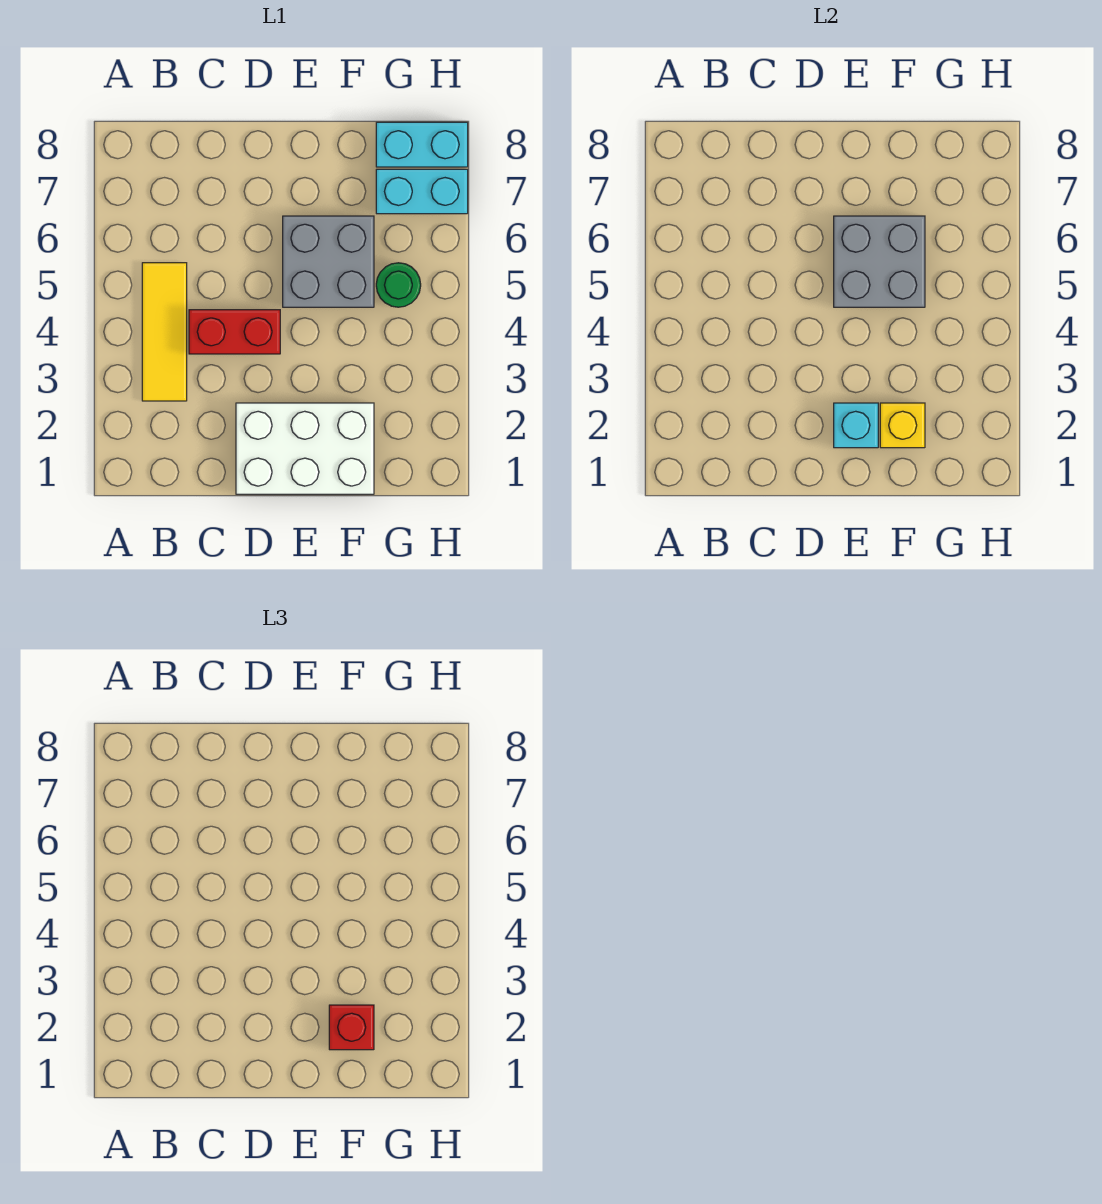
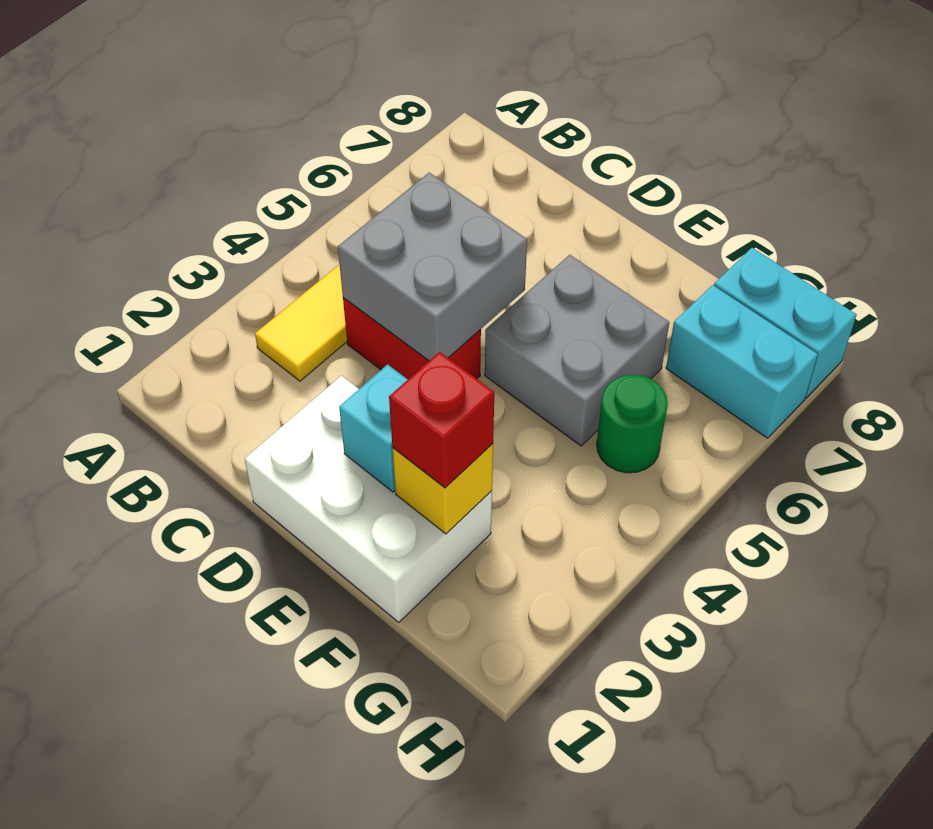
grey brick E5:F6 level 2 -> grey brick C4:D5 level 2

